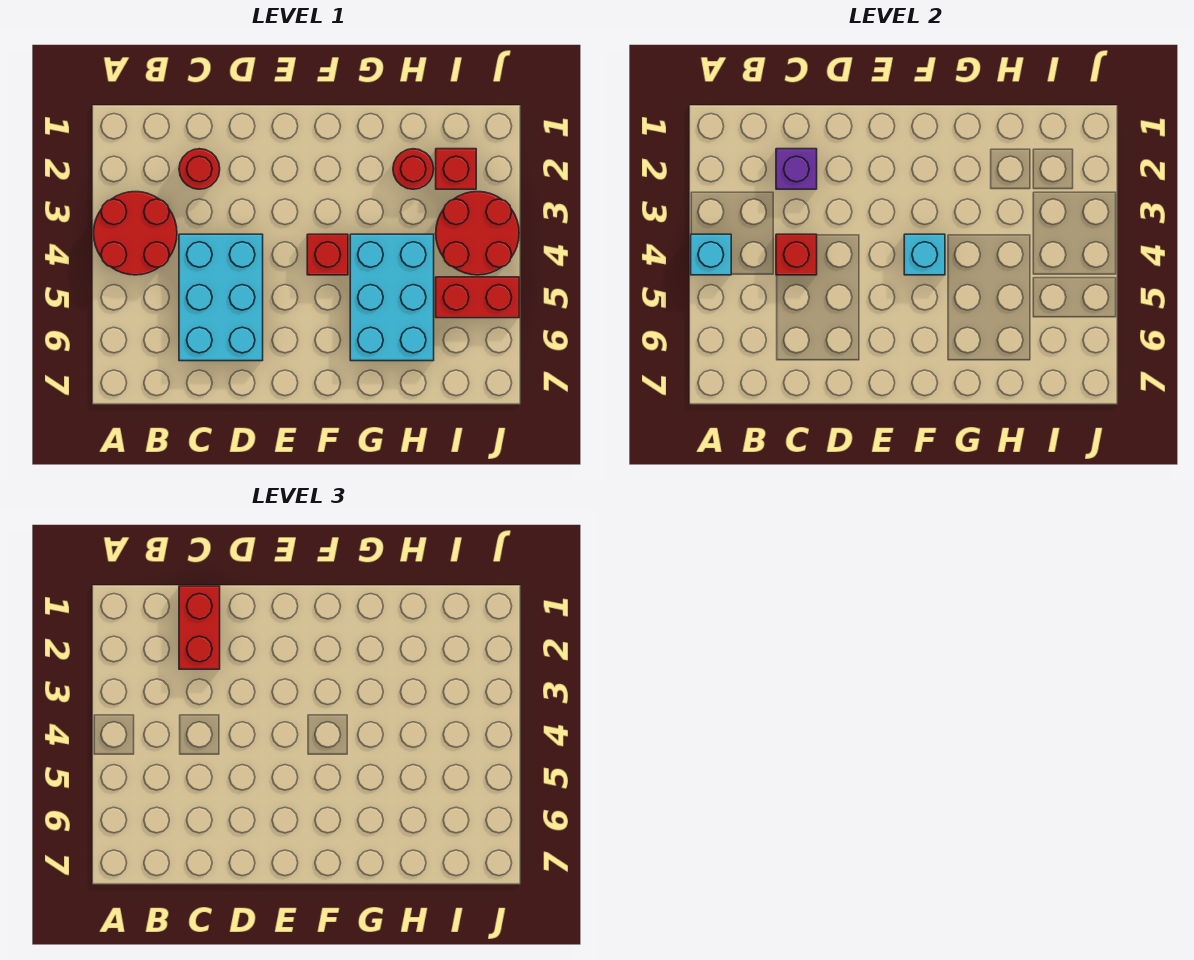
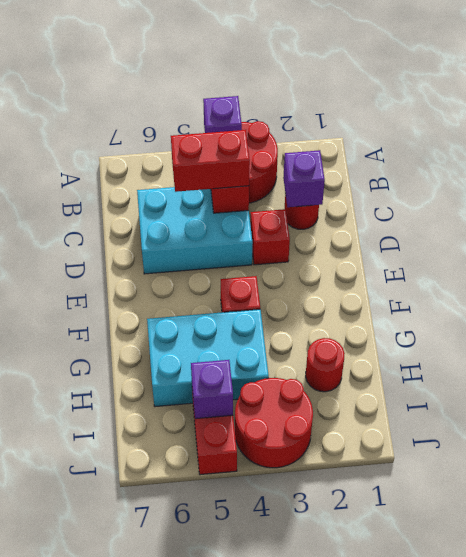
cyan brick A4 level 2 -> purple brick A4 level 2
red brick C1:C2 level 3 -> red brick C4:C5 level 3
cyan brick F4 level 2 -> none
red brick I2 level 1 -> red brick D3 level 1
none -> purple brick I5 level 2

